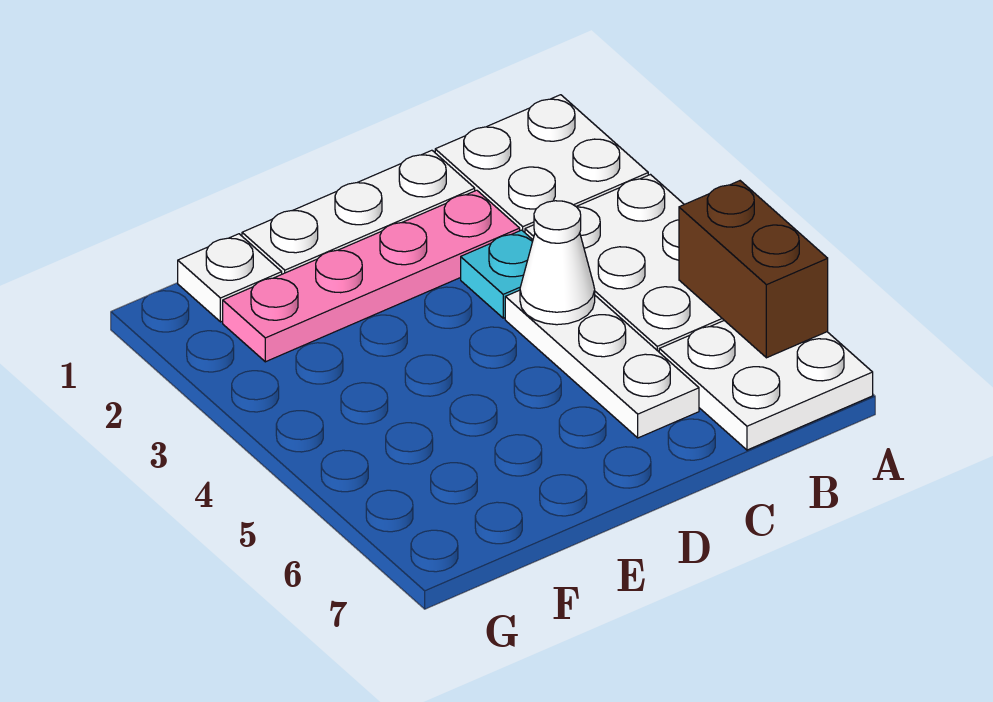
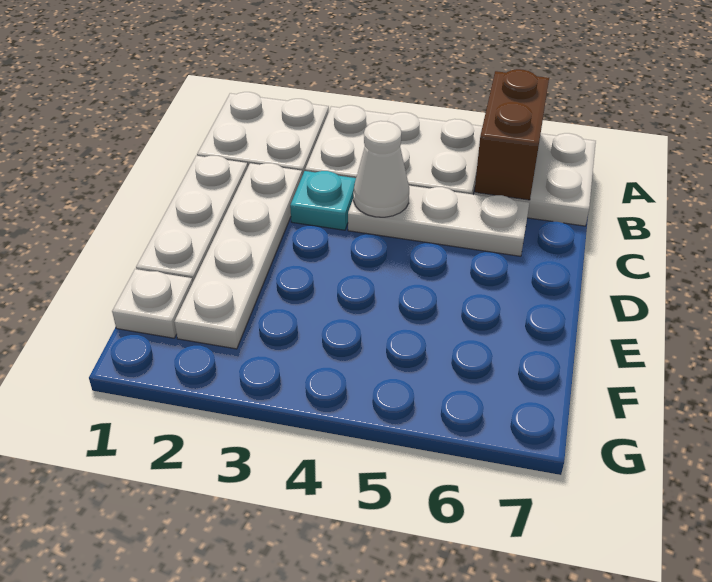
brown brick A5:A6 level 2 -> brown brick A6:B6 level 2
pink plate C2:F2 level 1 -> white plate C2:F2 level 1

